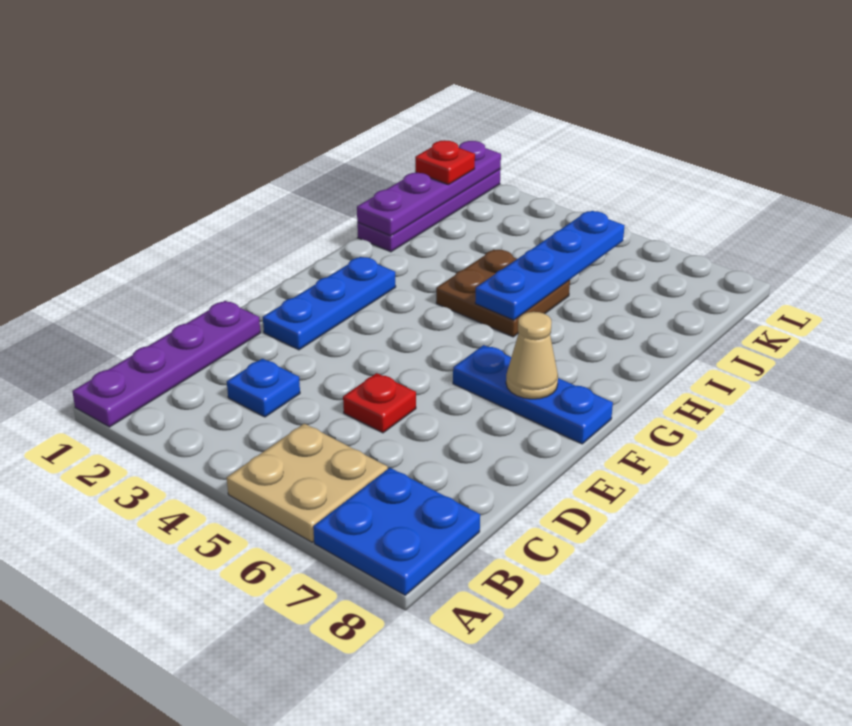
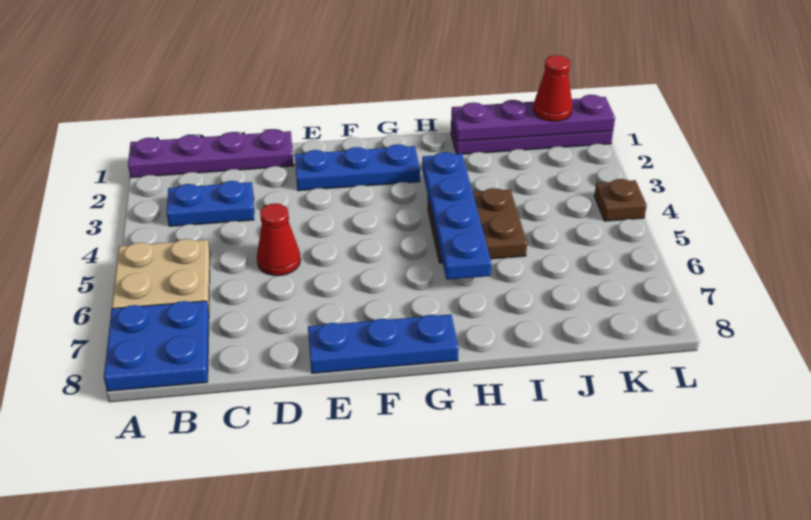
blue plate C3 level 1 -> blue plate B3:C3 level 1
red plate D5 level 1 -> red cone D5 level 1
blue plate F6:F8 level 1 -> blue plate E8:G8 level 1
tan cone F7 level 2 -> none
blue plate H5:K5 level 2 -> blue plate H3:H6 level 2
red plate K1 level 3 -> red cone K1 level 3
none -> brown plate L4 level 1

